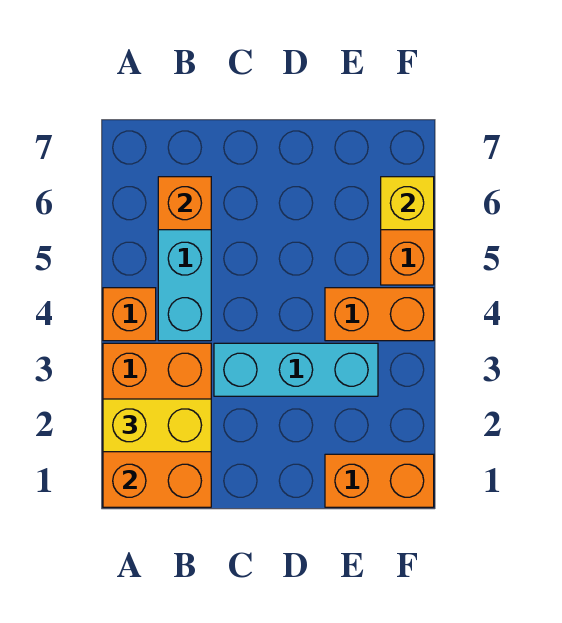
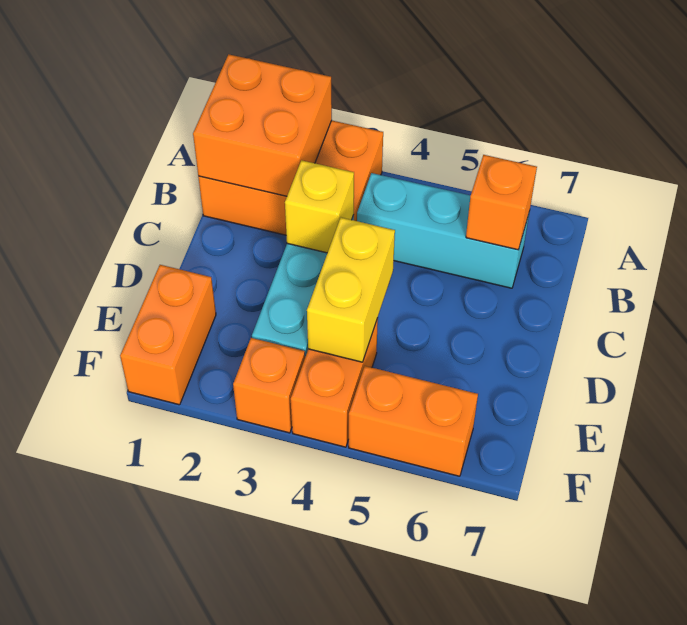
yellow brick A2:B2 level 3 -> yellow brick D4:E4 level 2
orange brick A4 level 1 -> orange brick F3 level 1
yellow brick F6 level 2 -> yellow brick C3 level 2

